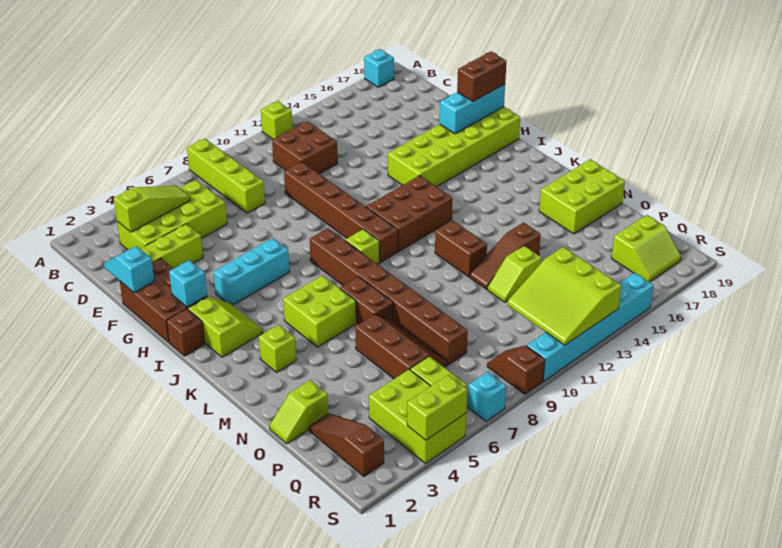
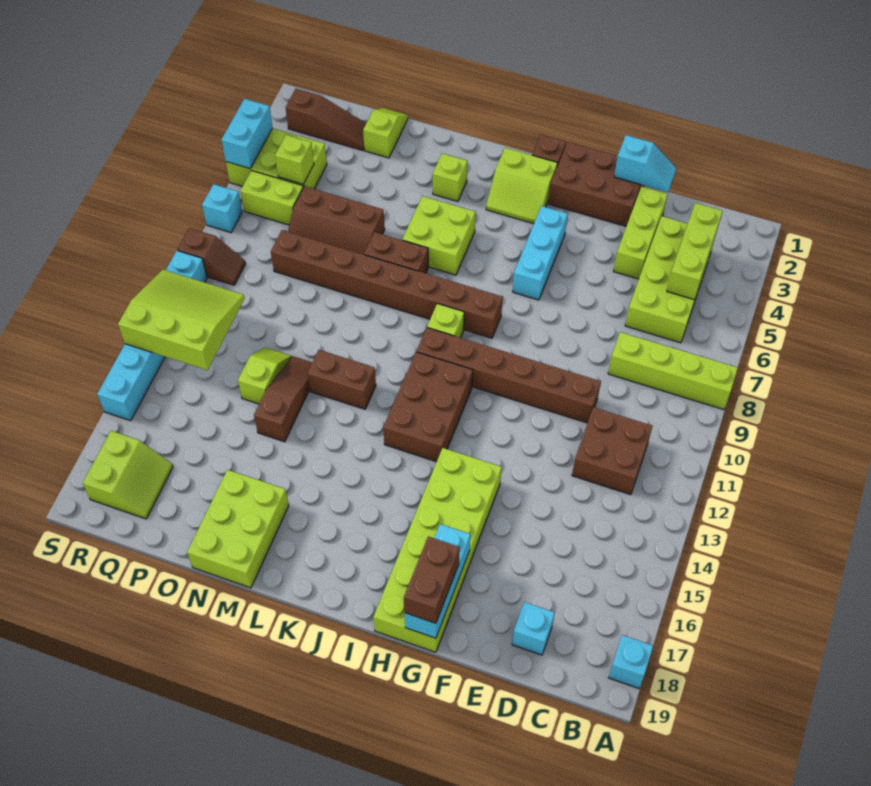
lime brick A12 level 1 -> lime brick Q5 level 2
lime slope C3:C5 level 2 top 3 -> lime brick C3:C5 level 2
cyan brick H2 level 2 -> cyan brick D18 level 1
lime slope Q17:R18 level 1 top Q -> lime slope Q17:R18 level 1 top R
lime brick S4:S5 level 2 -> cyan brick S4:S5 level 2

